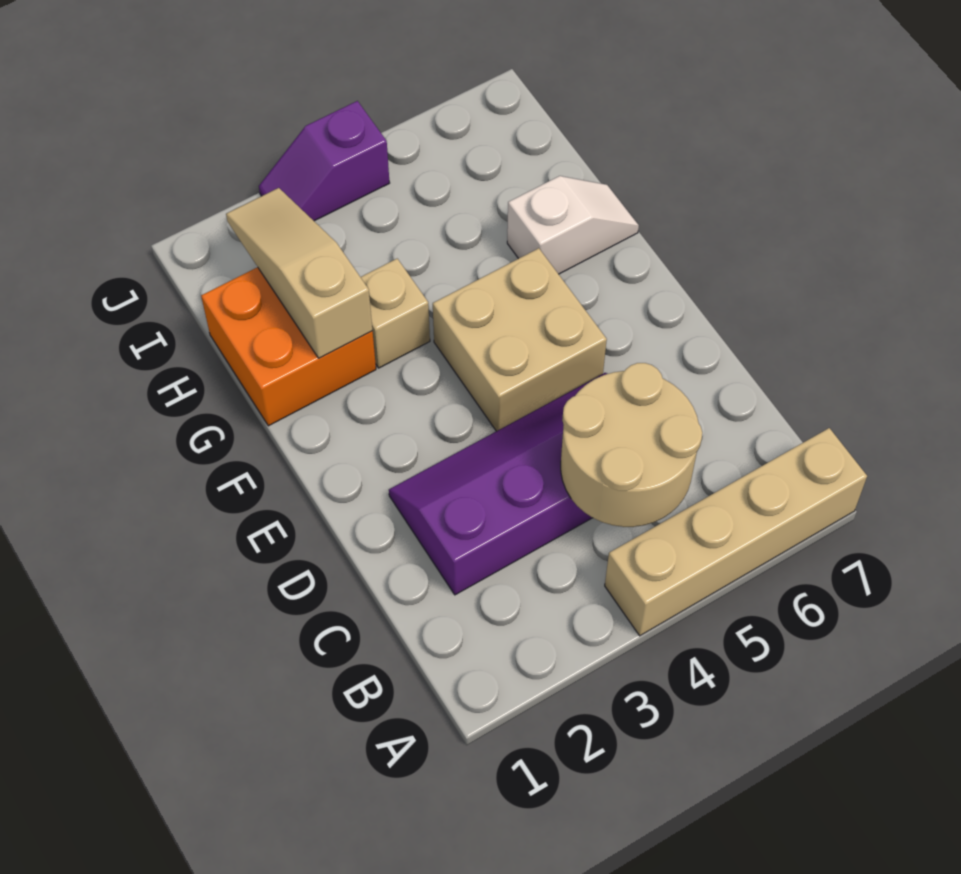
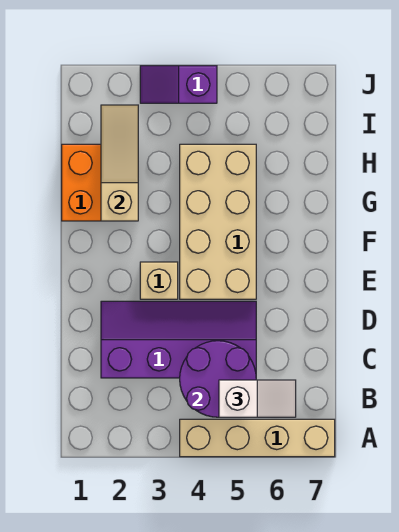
tan round brick B4:C5 level 2 -> purple round brick B4:C5 level 2
tan brick E4:F5 level 1 -> tan brick E4:H5 level 1
tan brick G3 level 1 -> tan brick E3 level 1
white slope G6:G7 level 1 top 6 -> white slope B5:B6 level 3 top 5

